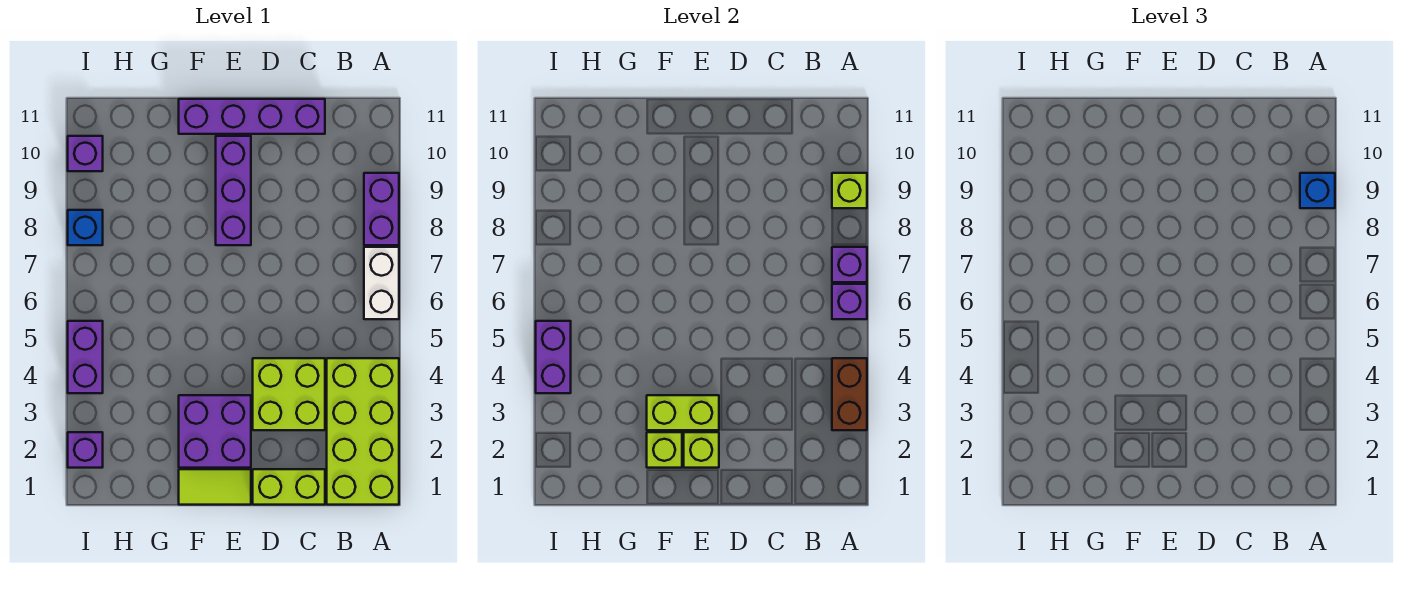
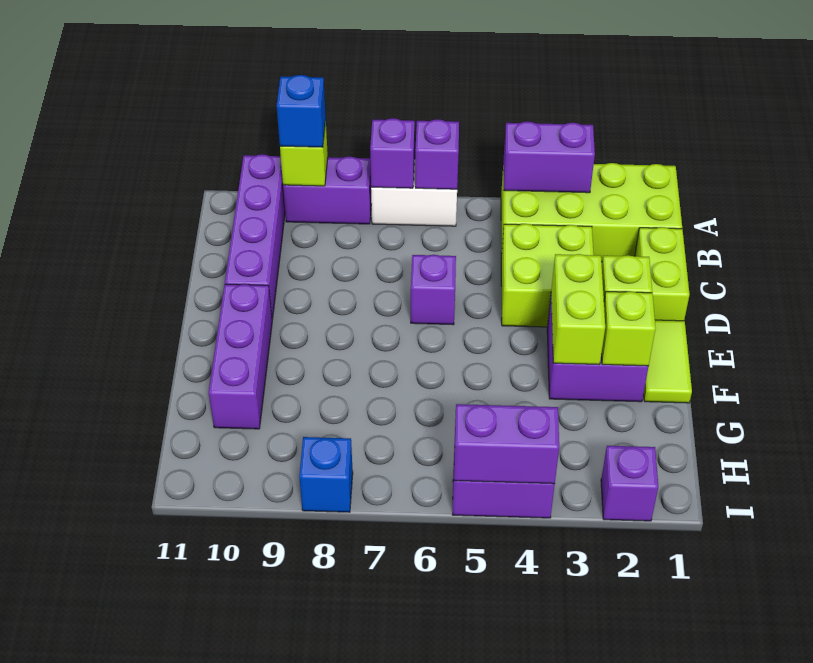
brown brick A3:A4 level 2 -> purple brick A3:A4 level 2
purple brick C11:F11 level 1 -> purple brick A10:D10 level 1
purple brick E8:E10 level 1 -> purple brick E10:G10 level 1
purple brick I10 level 1 -> purple brick D6 level 1

